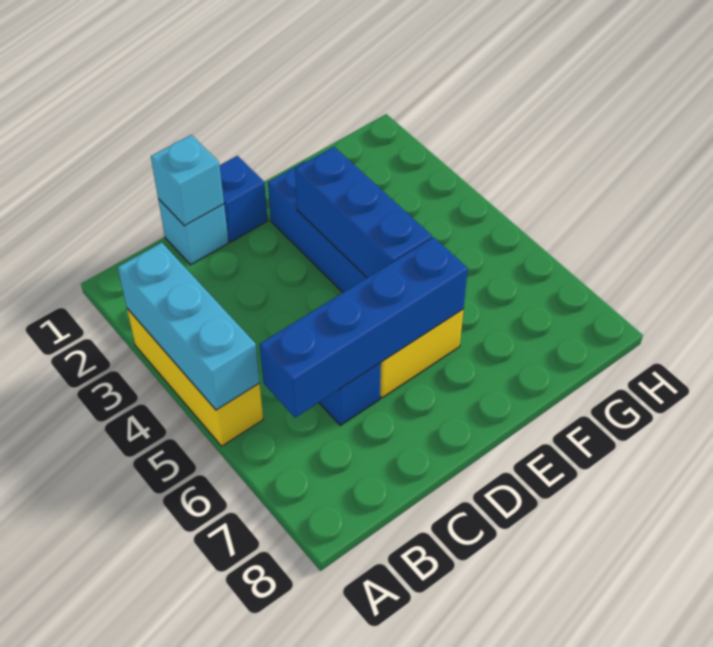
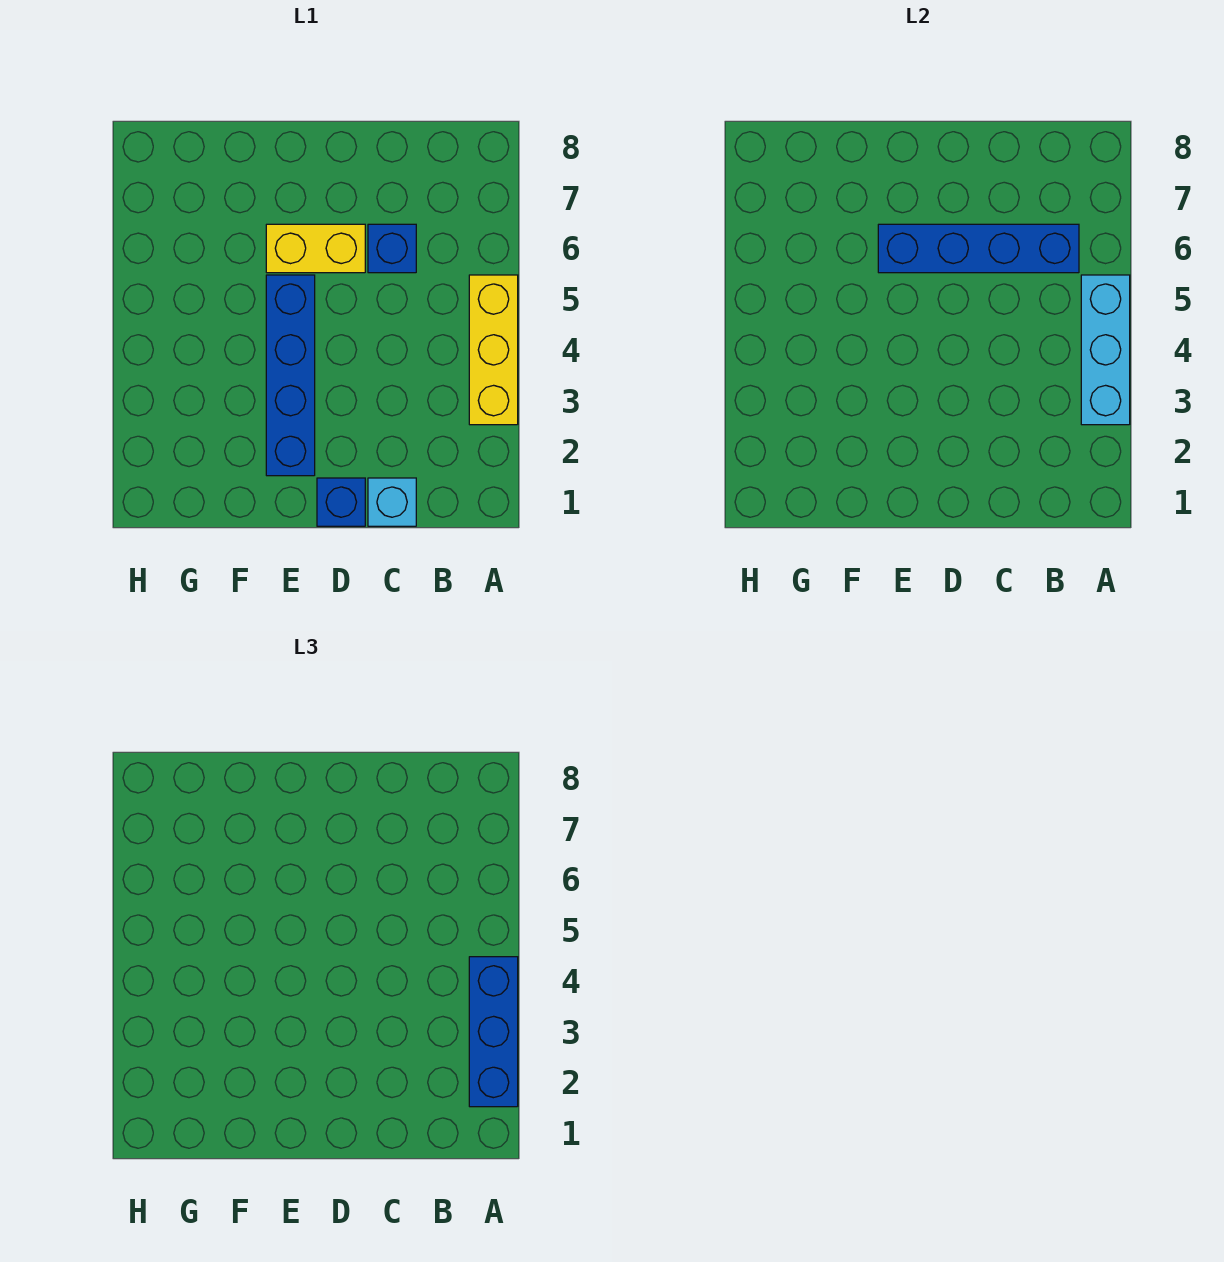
cyan brick C1 level 2 -> none
blue brick E3:E5 level 2 -> blue brick A2:A4 level 3

